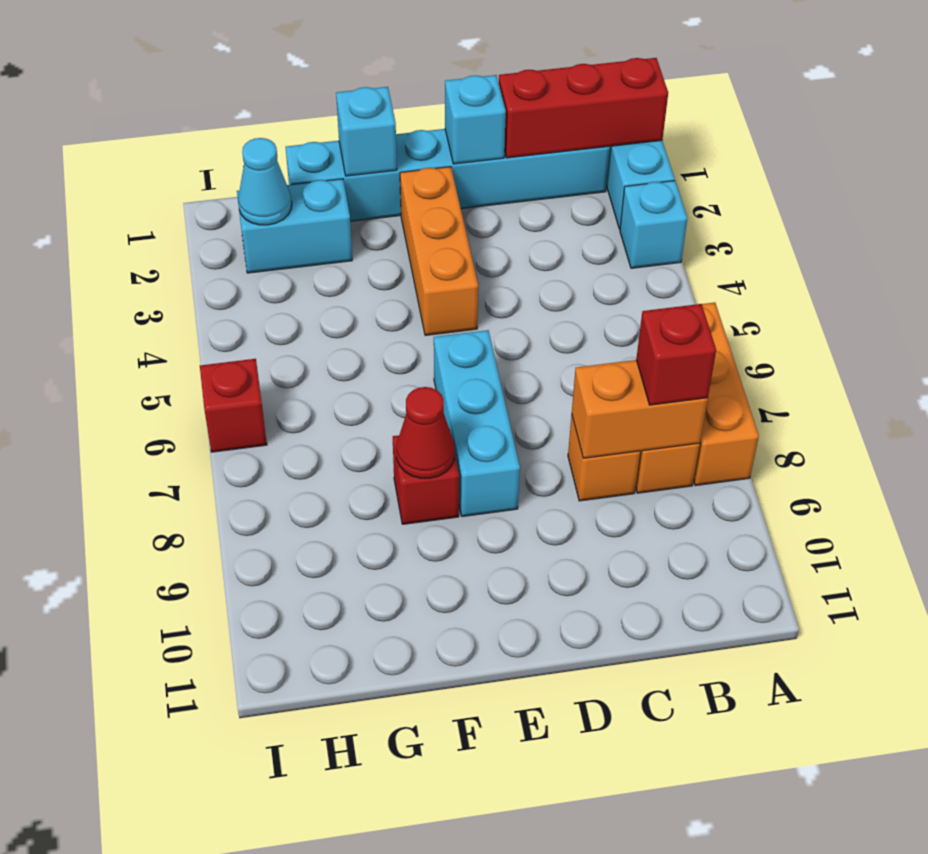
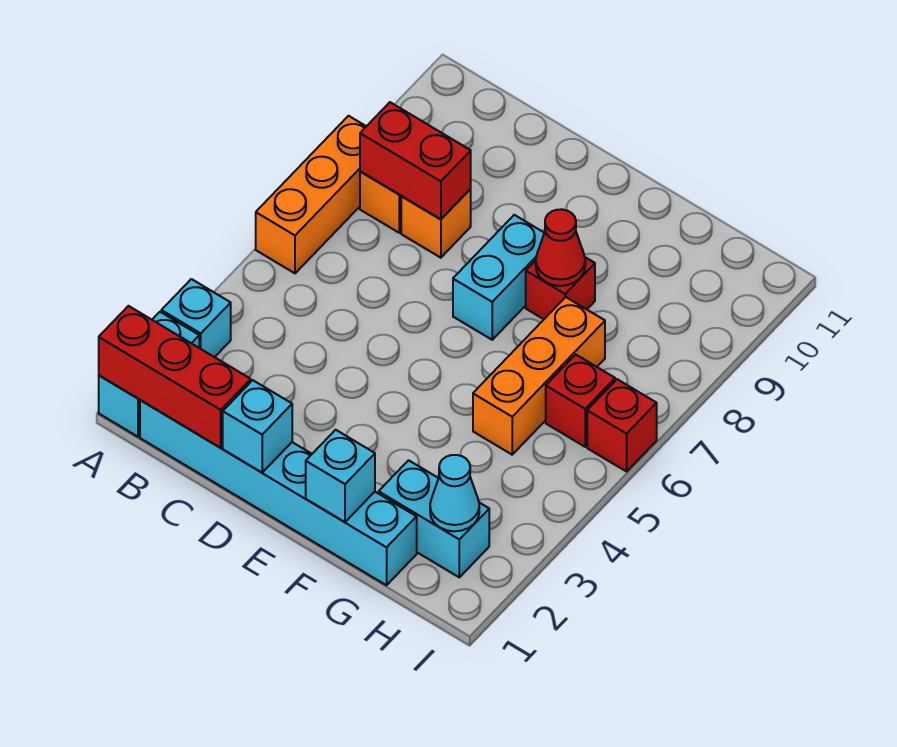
orange brick B8:C8 level 2 -> red brick B8:C8 level 2
red brick B8 level 3 -> red brick H6 level 1
orange brick E2:E4 level 1 -> orange brick G5:G7 level 1
cyan brick E6:E8 level 1 -> cyan brick E7:E8 level 1

